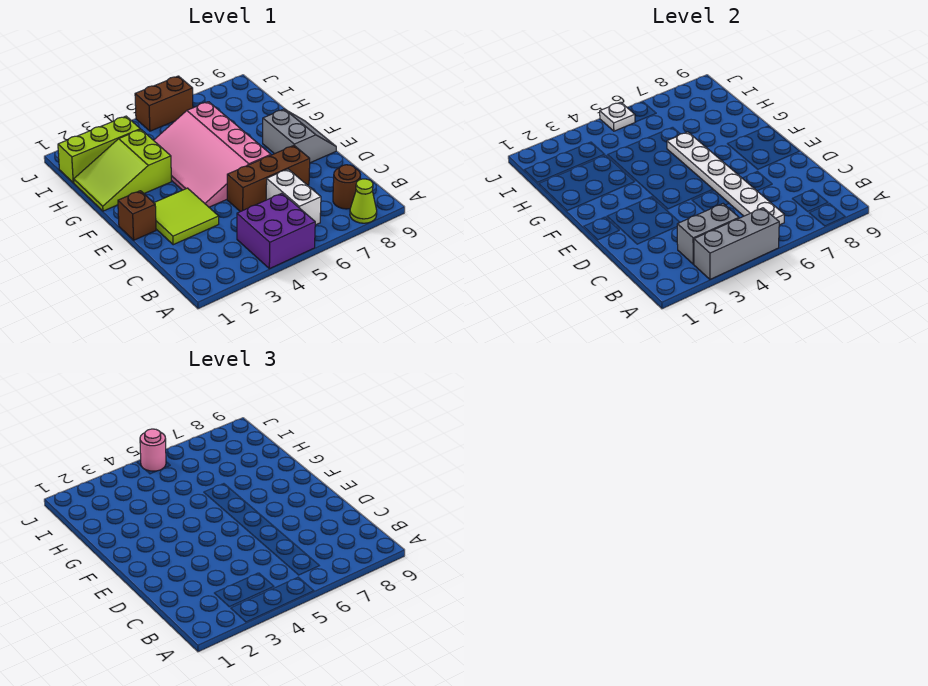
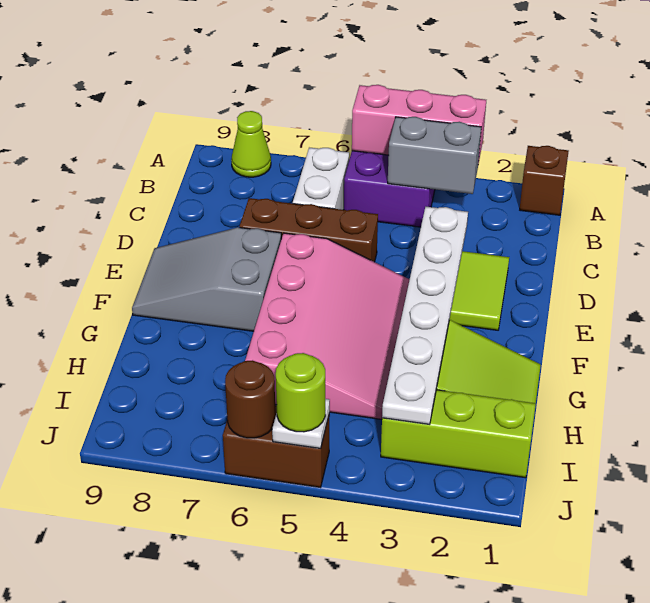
grey brick A3:A5 level 2 -> pink brick A3:A5 level 2
white plate B6:G6 level 2 -> white plate D3:I3 level 2
brown round brick B8 level 1 -> brown round brick J6 level 2
brown brick E1 level 1 -> brown brick A1 level 1
grey slope E8:F9 level 1 top 8 -> grey slope E7:F9 level 1 top 7
pink round brick J5 level 3 -> lime round brick J5 level 3

